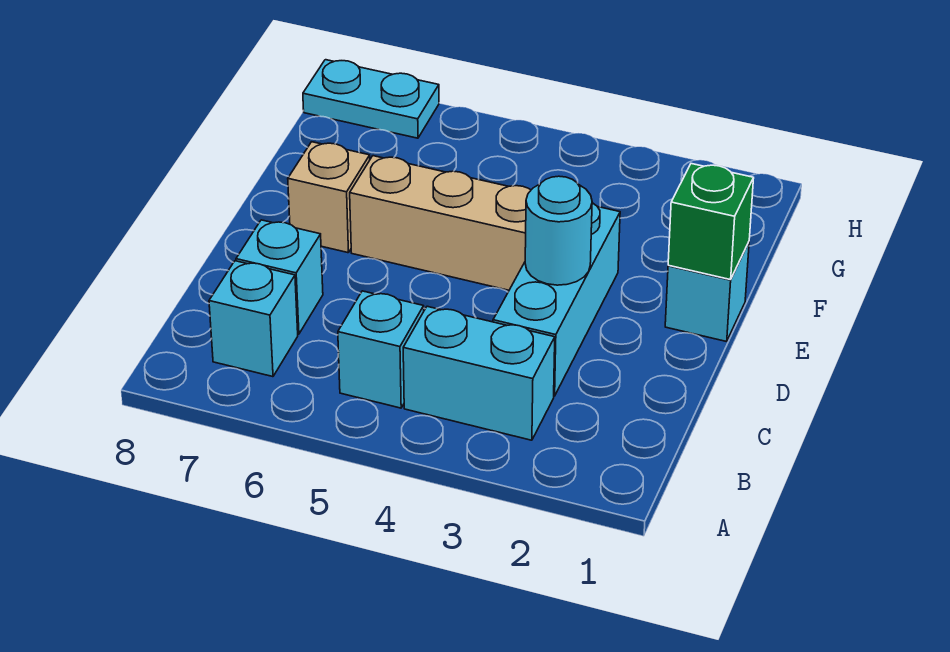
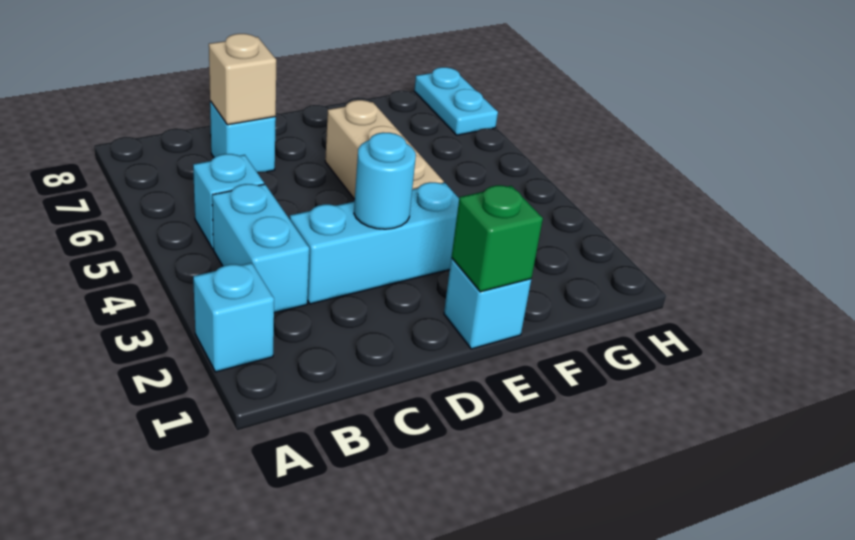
cyan brick B7 level 1 -> cyan brick A2 level 1
tan brick E7 level 1 -> tan brick C7 level 2

